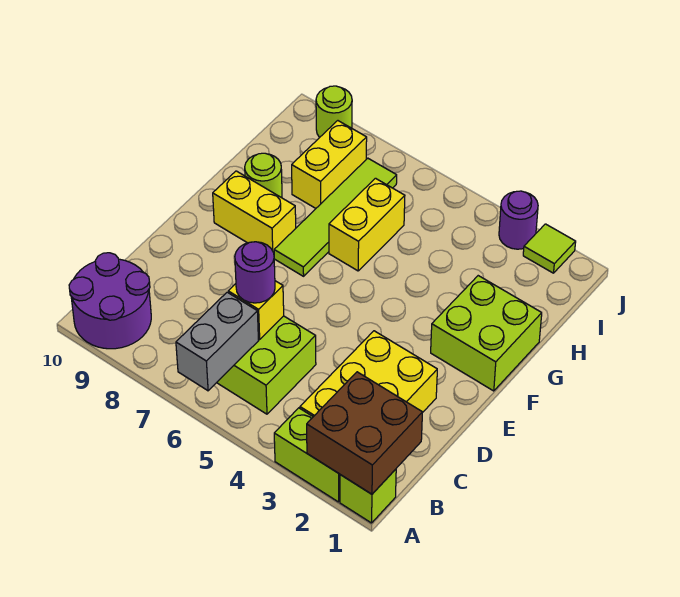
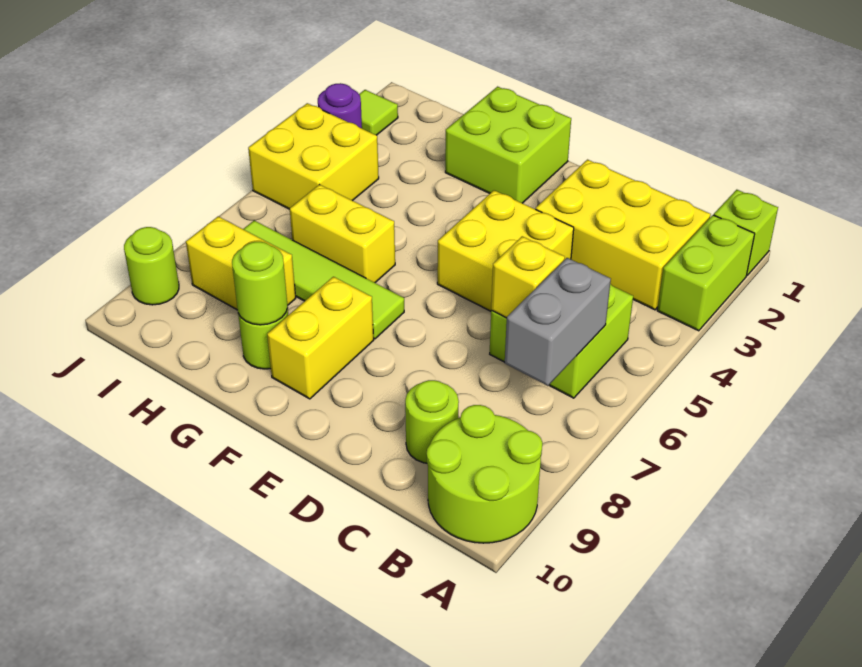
brown brick A1:B2 level 2 -> none
grey brick A6:B6 level 2 -> grey brick B6:B7 level 2
purple round brick A9:B10 level 1 -> lime round brick A9:B10 level 1
purple round brick C6 level 3 -> none
none -> lime round brick C9 level 1
none -> yellow brick D4:E5 level 1
none -> lime round brick G9 level 2
none -> yellow brick I4:J5 level 1

